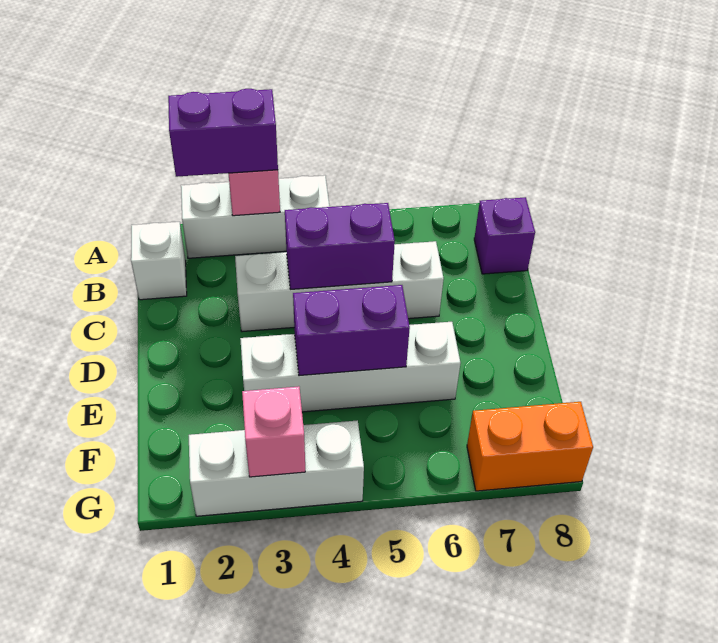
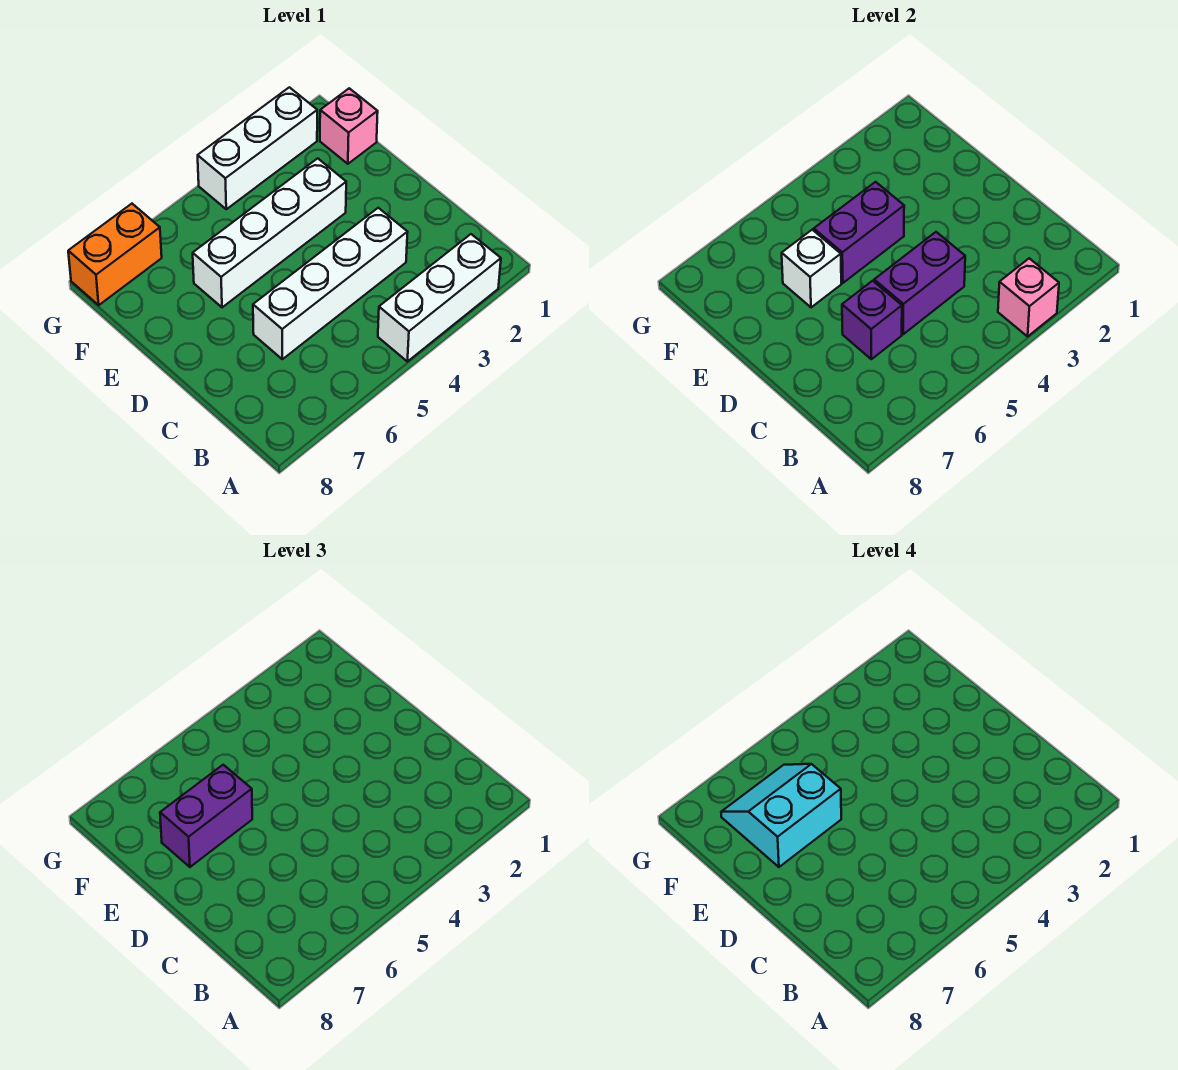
purple brick A2:A3 level 3 -> purple brick E6:E7 level 3
white brick B1 level 1 -> white brick E6 level 2
purple brick B8 level 1 -> purple brick C6 level 2
none -> cyan slope E6:F7 level 4 top E
pink brick G3 level 2 -> pink brick F1 level 1

